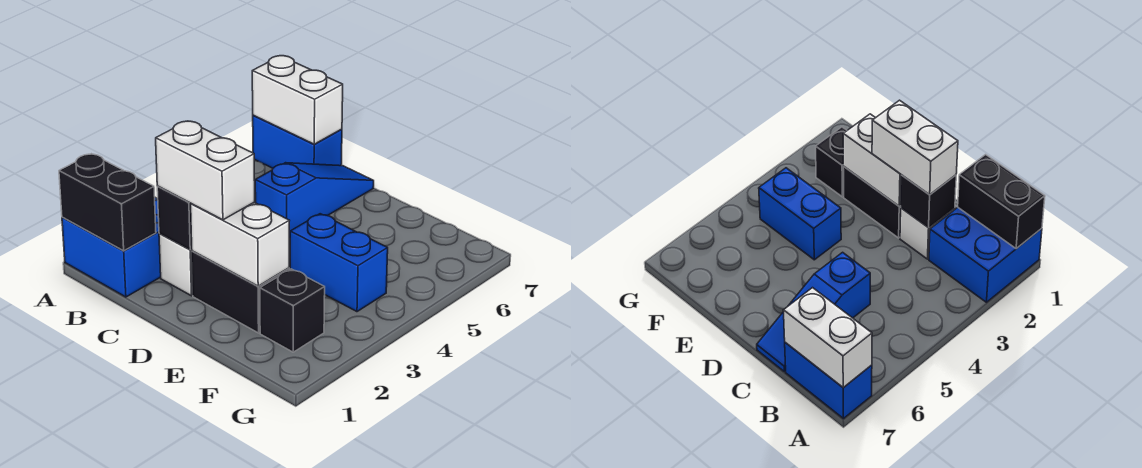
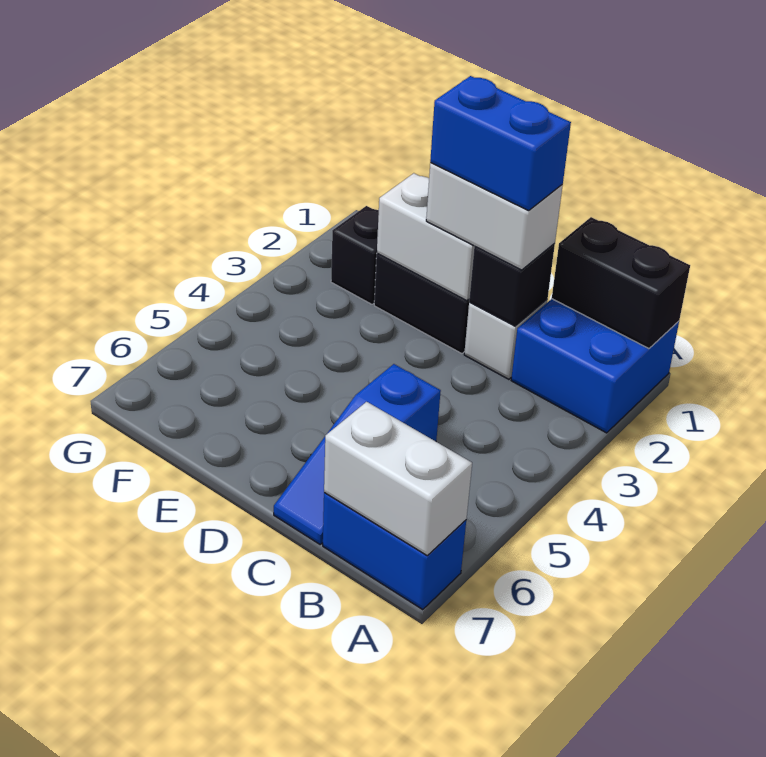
blue brick E4:F4 level 1 -> blue brick C2:D2 level 4

